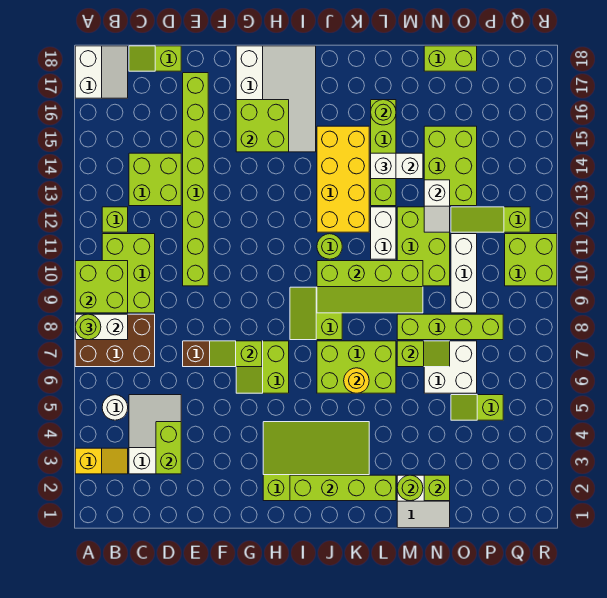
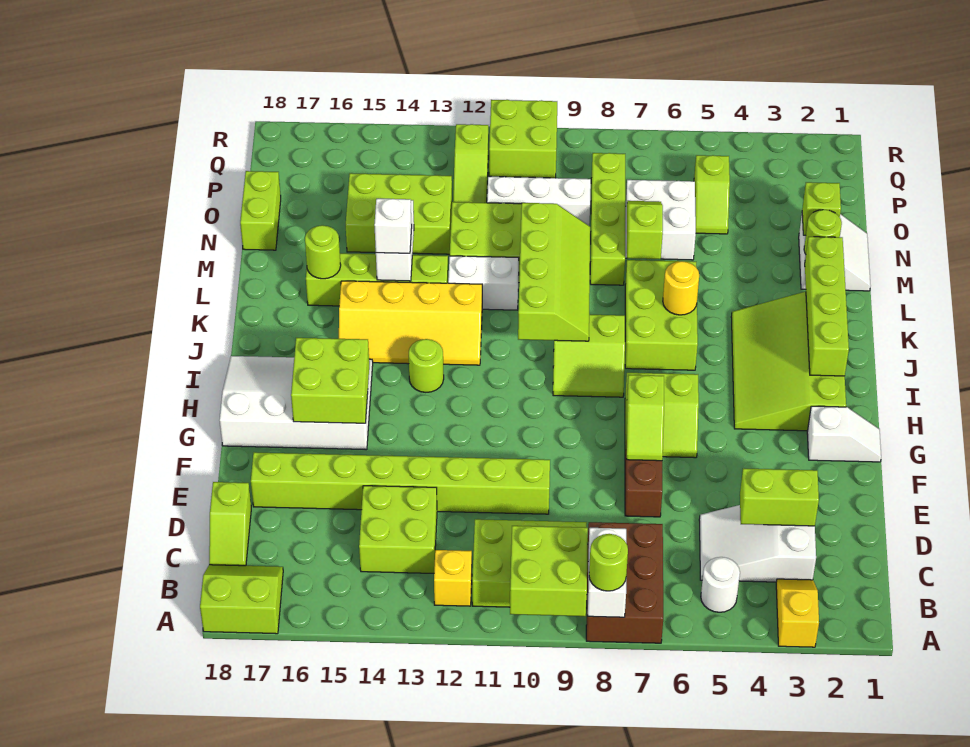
white slope A17:B18 level 1 top A -> lime slope A17:B18 level 1 top A
lime brick B12 level 1 -> yellow brick B12 level 1
lime round brick J11 level 1 -> lime round brick I13 level 1
yellow brick J12:K15 level 1 -> yellow slope J12:K15 level 1 top K
white slope N12:N13 level 2 top 13 -> white slope G1:G2 level 1 top 2

